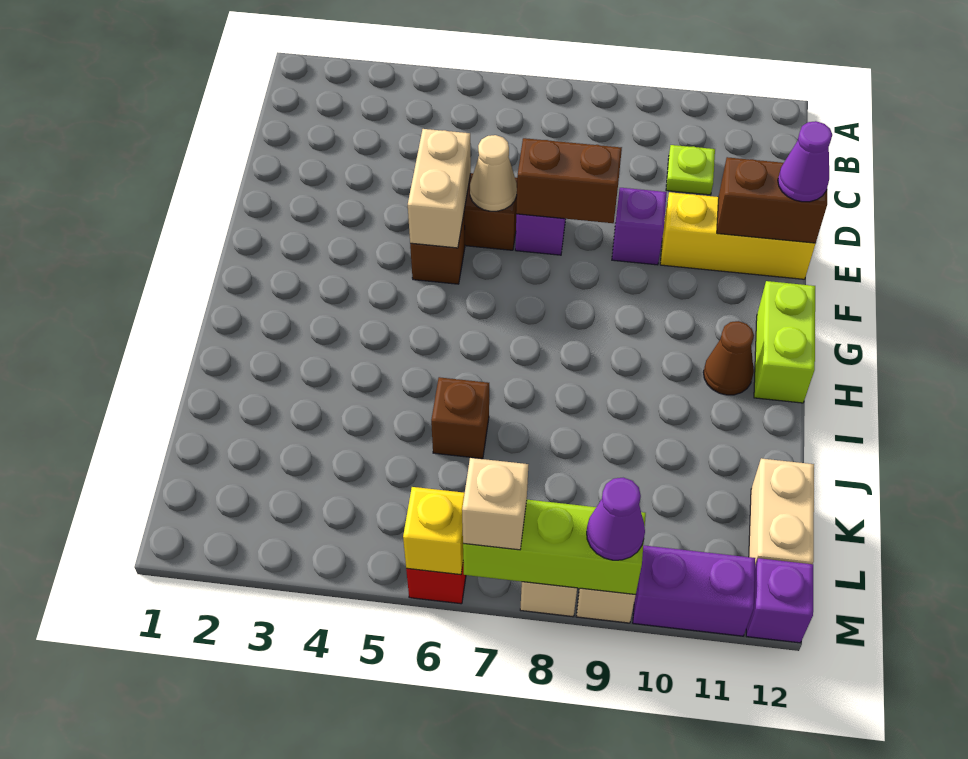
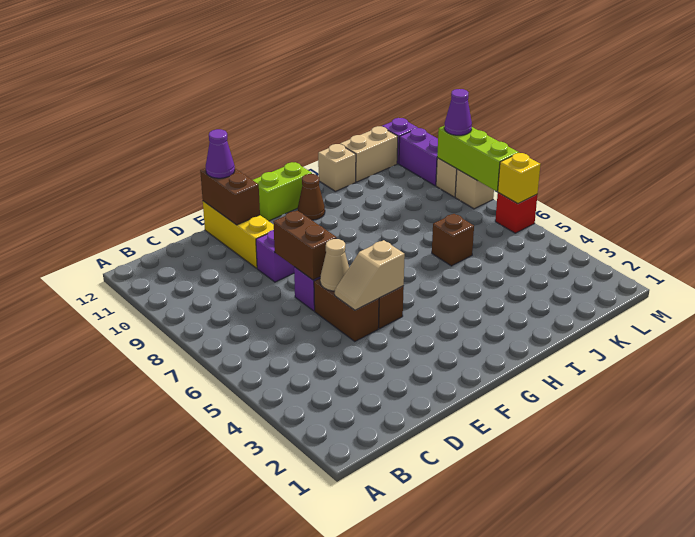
lime plate C10 level 1 -> none
tan brick E5:F5 level 2 -> tan slope E5:F5 level 2 top F
tan brick M7 level 3 -> tan brick J12 level 1

